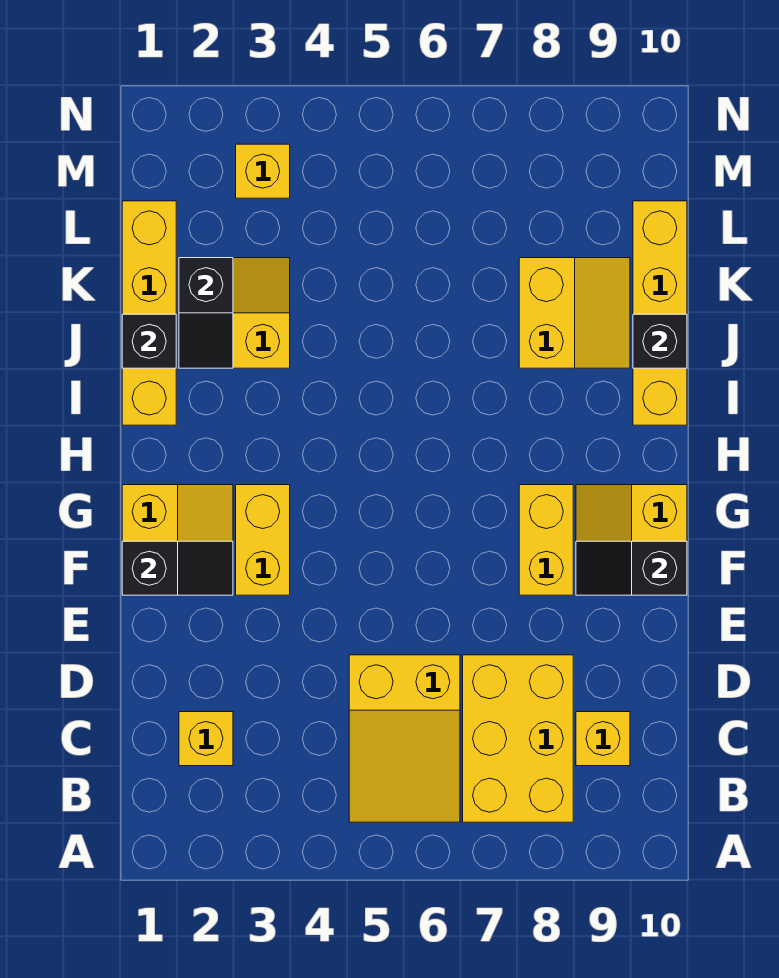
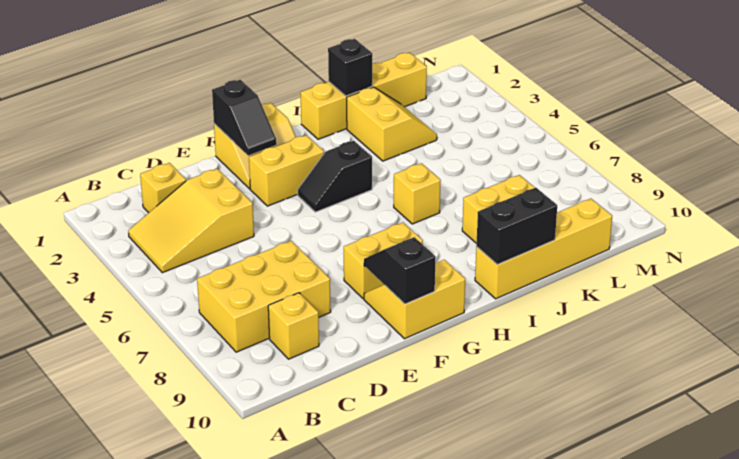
yellow slope B5:D6 level 1 top D -> yellow slope B3:D4 level 1 top D
black slope J2:K2 level 2 top K -> black slope G4:H4 level 1 top H
black brick J10 level 2 -> black brick I10:J10 level 2
yellow brick M3 level 1 -> yellow brick I6 level 1

